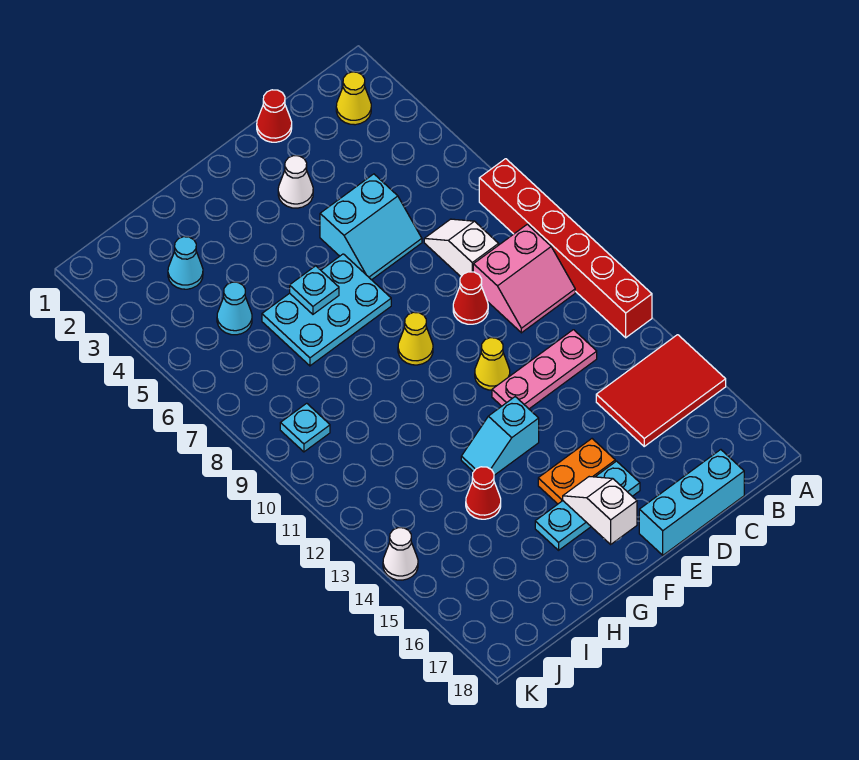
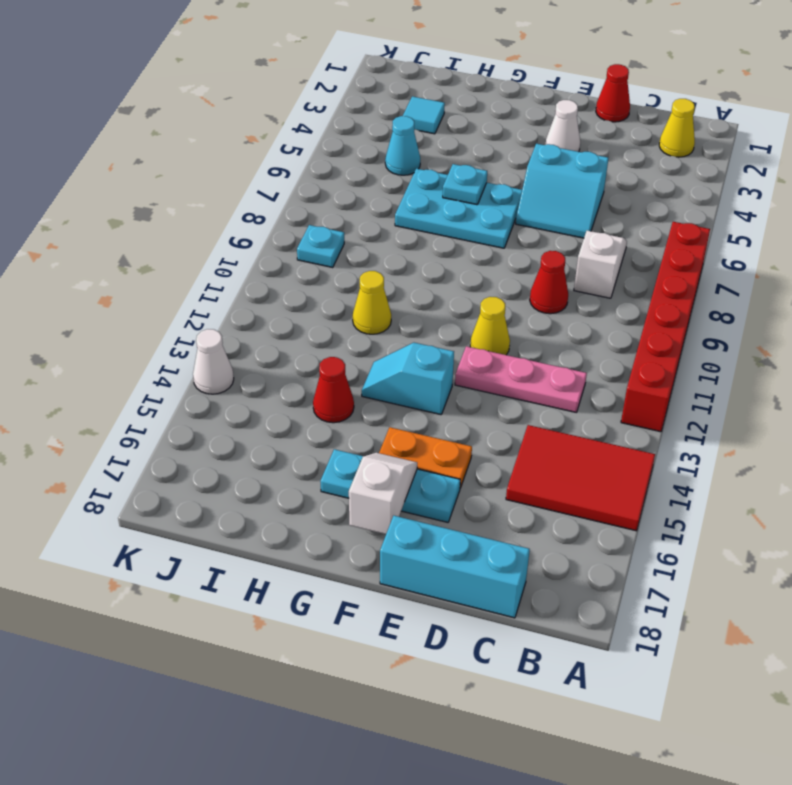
pink slope B9:C10 level 1 top 9 -> none
yellow cone F9 level 1 -> yellow cone H11 level 1
cyan cone I3 level 1 -> cyan tile I3 level 1

